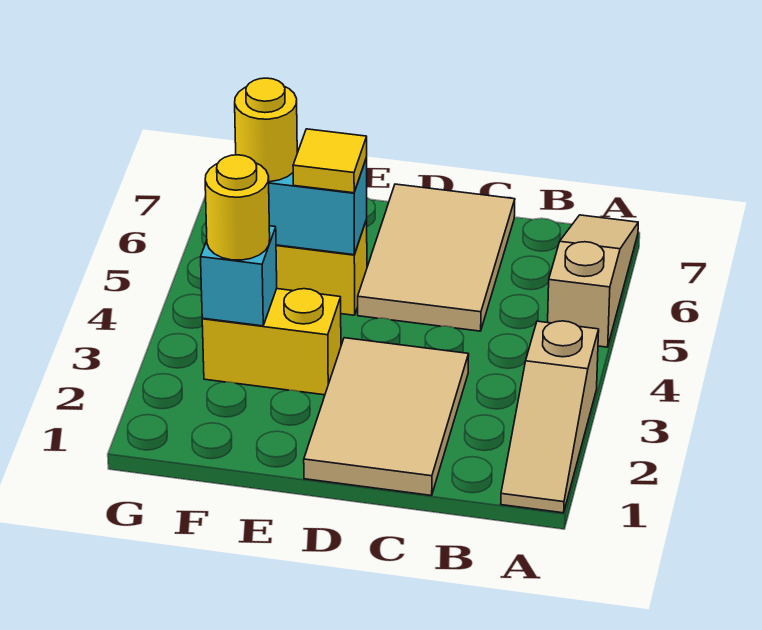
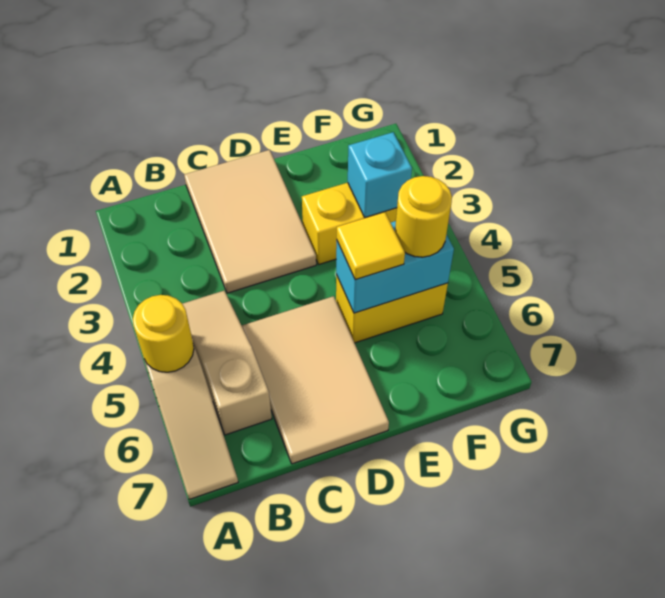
tan slope A1:A3 level 1 top 3 -> tan slope B4:B6 level 1 top 6
yellow round brick F3 level 3 -> yellow round brick A5 level 2

